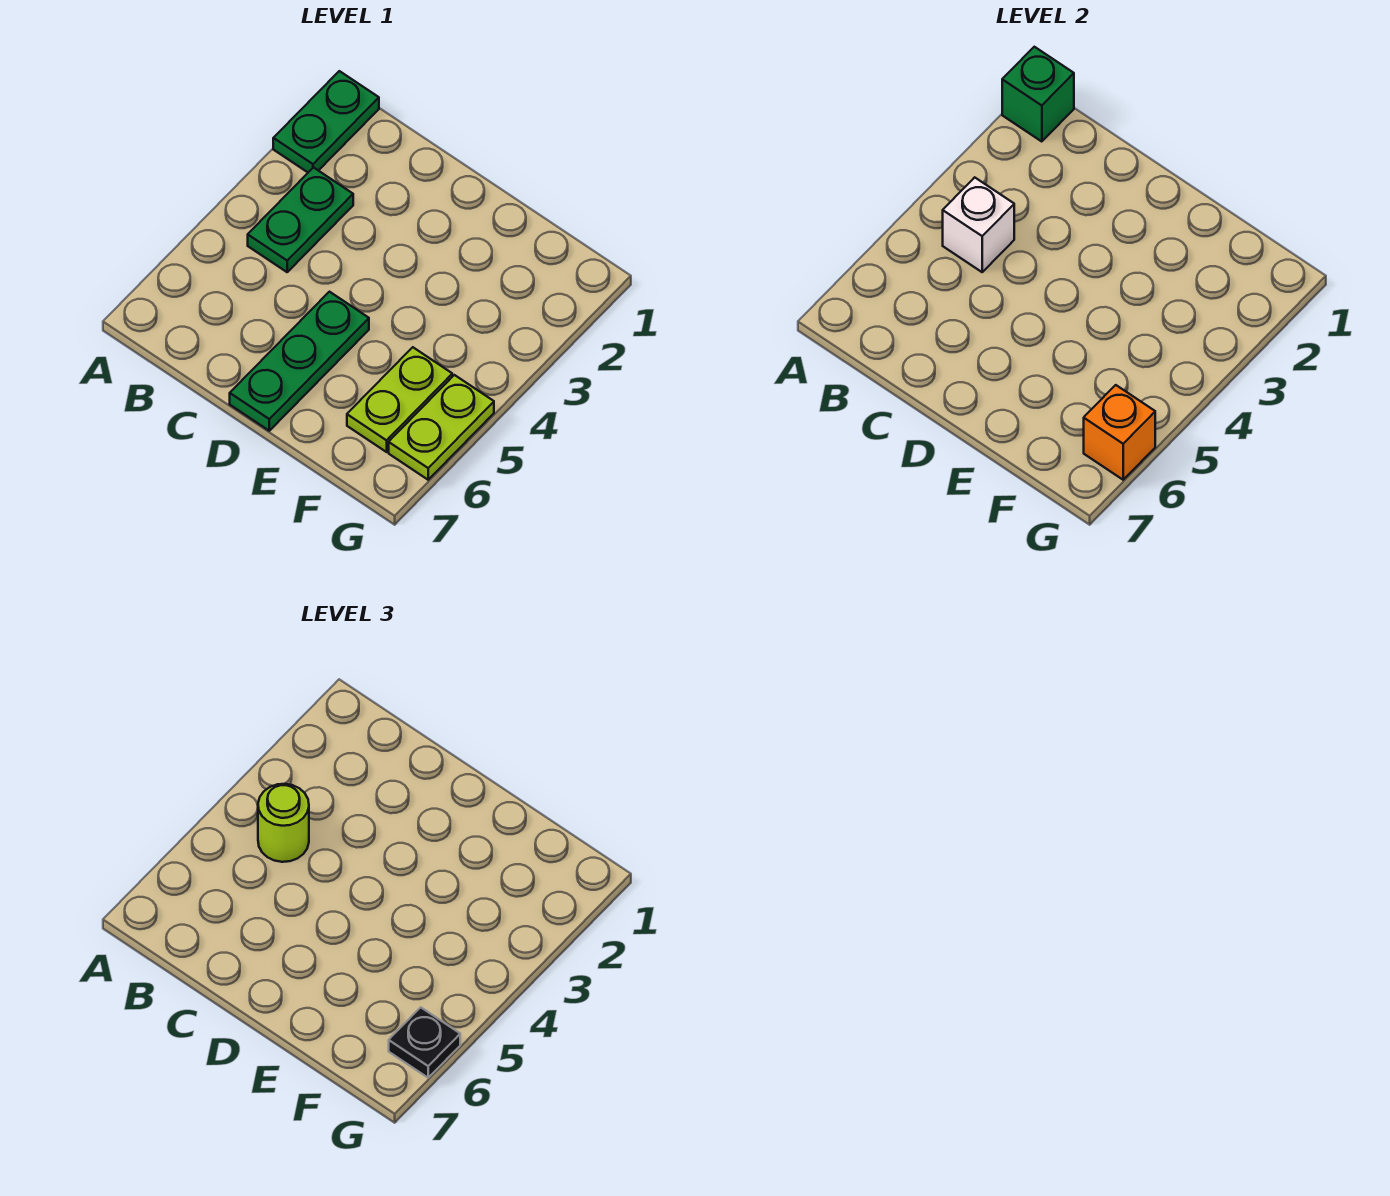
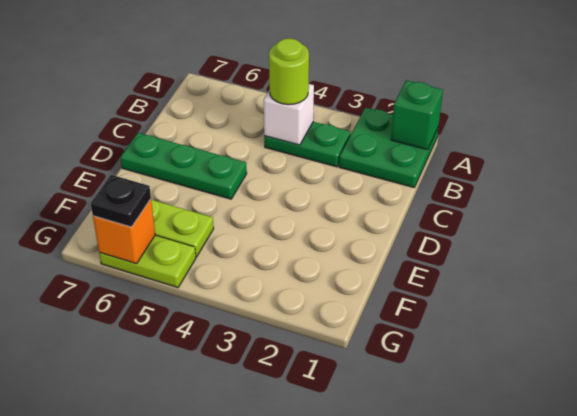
green plate A1:A2 level 1 -> green plate A1:B2 level 1

